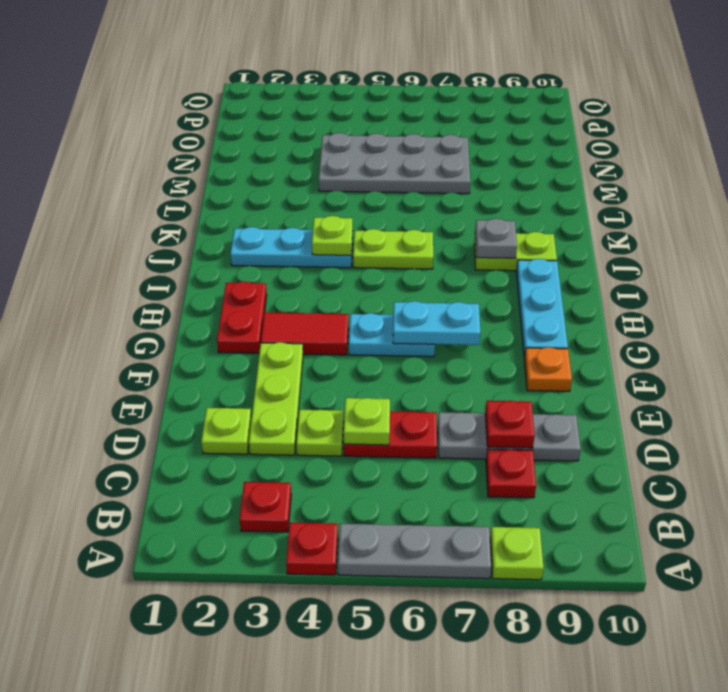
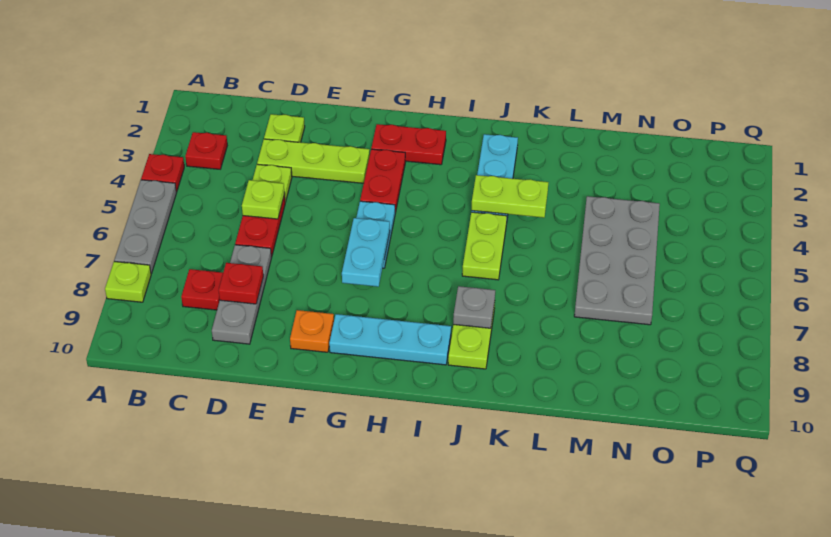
red tile G3:G4 level 1 -> red plate G3:G4 level 1
lime plate J4 level 2 -> lime plate J4:K4 level 2

